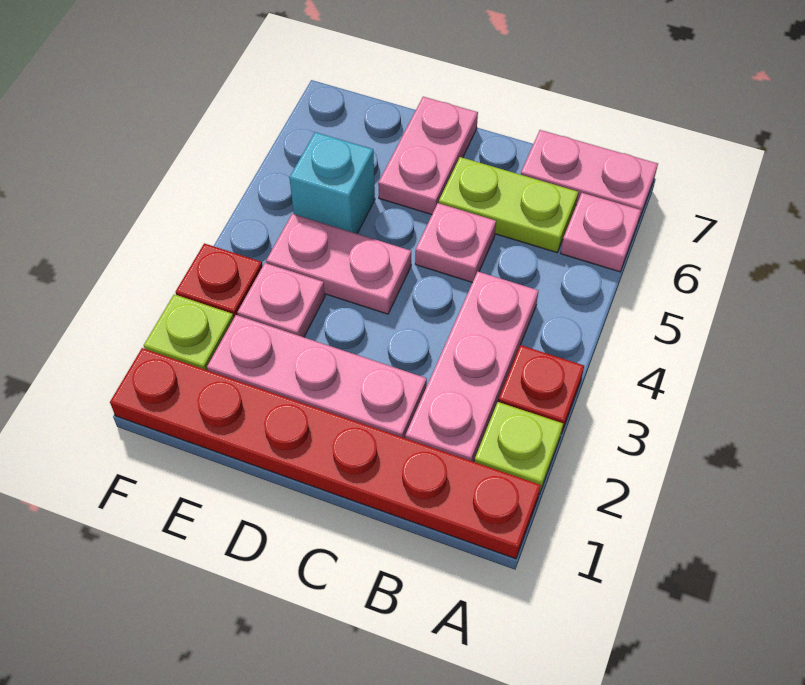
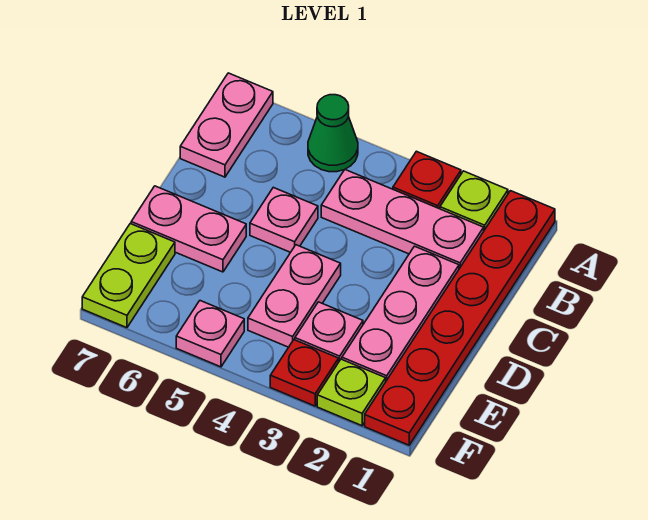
none -> green cone A5 level 1
pink plate A6 level 1 -> pink plate F5 level 1
lime plate B6:C6 level 1 -> lime plate E7:F7 level 1
cyan brick E5 level 1 -> none

